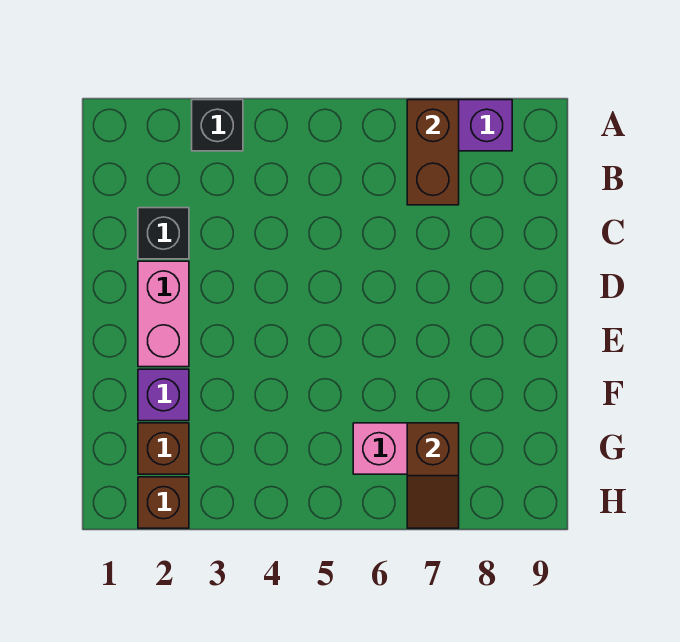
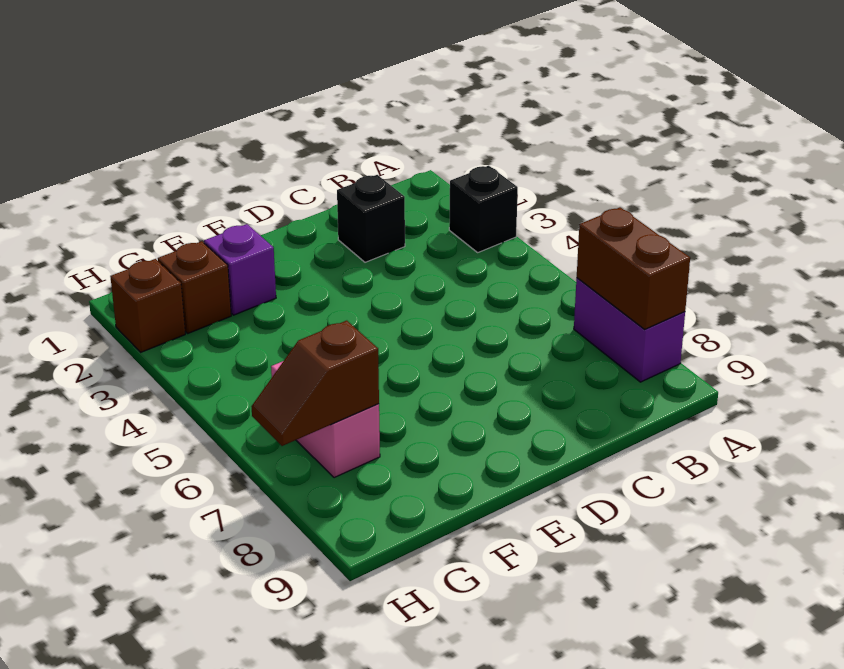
brown brick A7:B7 level 2 -> brown brick A7:A8 level 2
pink brick D2:E2 level 1 -> none

